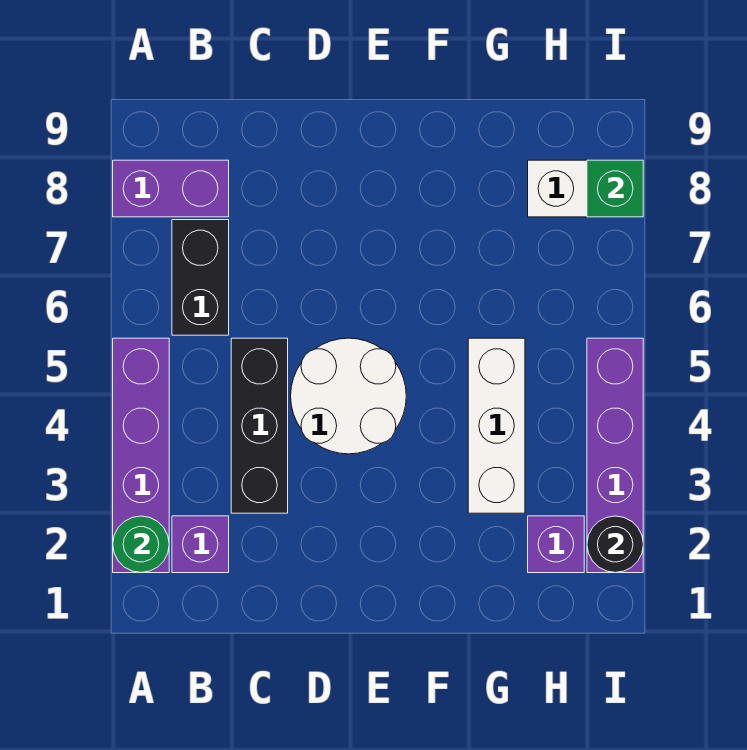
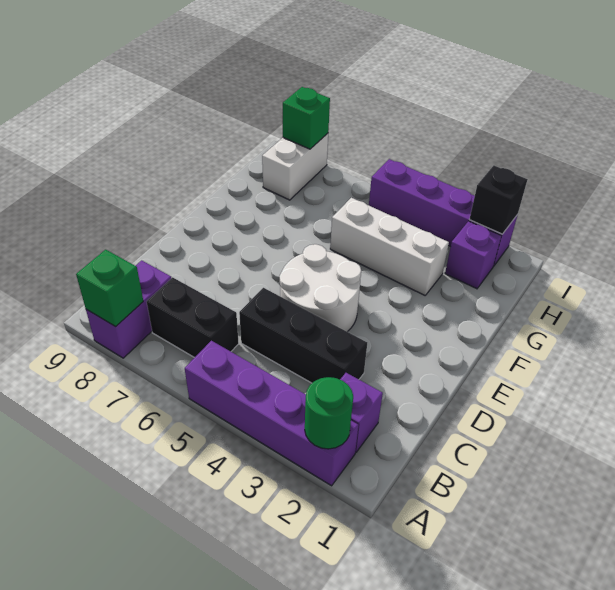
none -> green brick A8 level 2
black round brick I2 level 2 -> black brick I2 level 2

